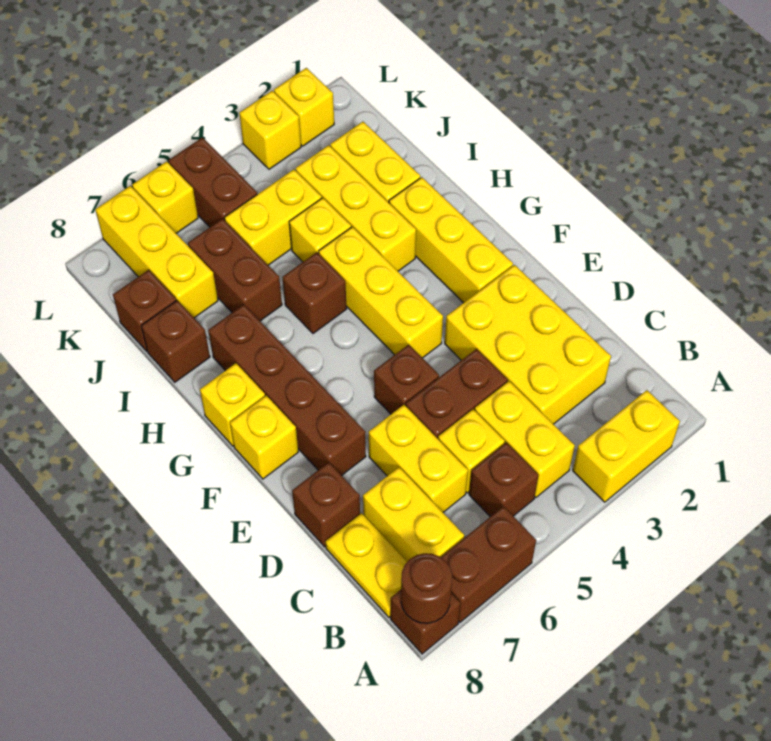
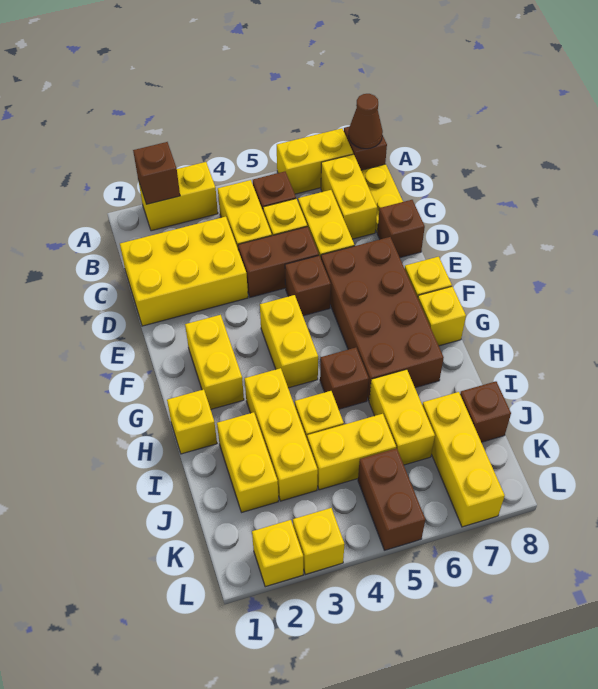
brown brick A6:A7 level 1 -> yellow brick A6:A7 level 1
brown round brick A8 level 2 -> brown cone A8 level 2
yellow brick C2:E3 level 1 -> yellow brick C1:D3 level 1
brown brick E7:H7 level 1 -> brown brick E6:H7 level 1
yellow brick F2:H2 level 1 -> yellow brick F2:G2 level 1
yellow brick F4:H4 level 1 -> yellow brick F4:G4 level 1
brown brick I6:J6 level 1 -> yellow brick I6:J6 level 1
brown brick I8 level 1 -> brown brick A2 level 2
yellow brick L6 level 1 -> yellow brick H1 level 1

